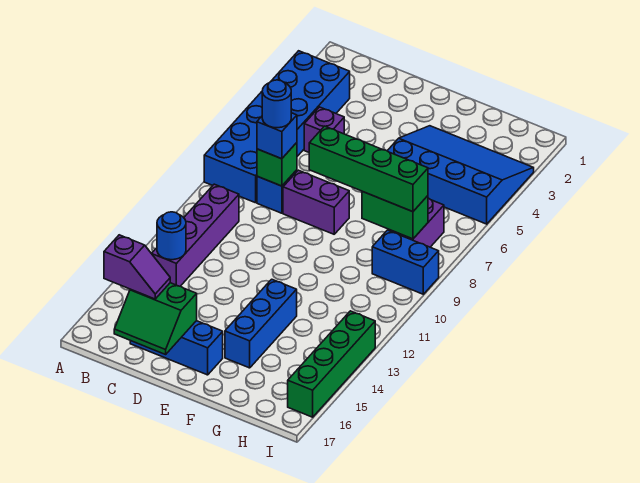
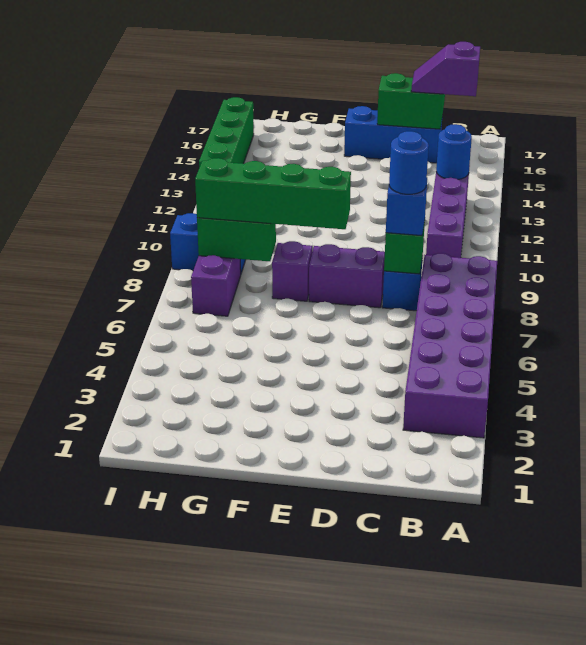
blue brick A3:B8 level 1 -> purple brick A3:B8 level 1
purple brick C5 level 1 -> purple brick F8 level 1
blue slope F3:I5 level 1 top 5 -> none
blue brick F13:F15 level 1 -> none

